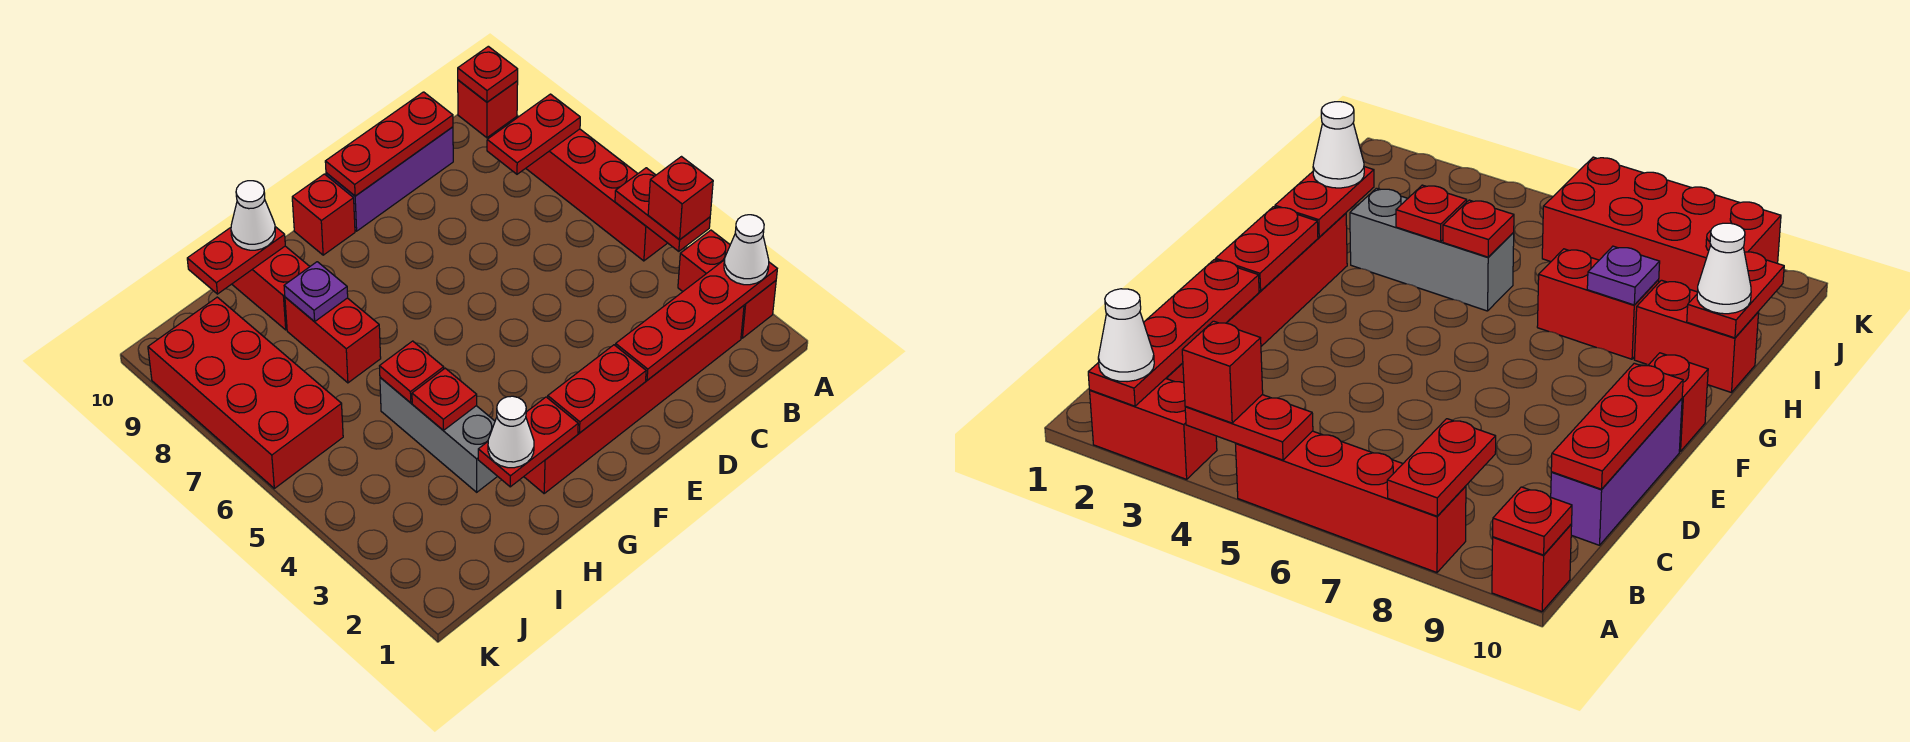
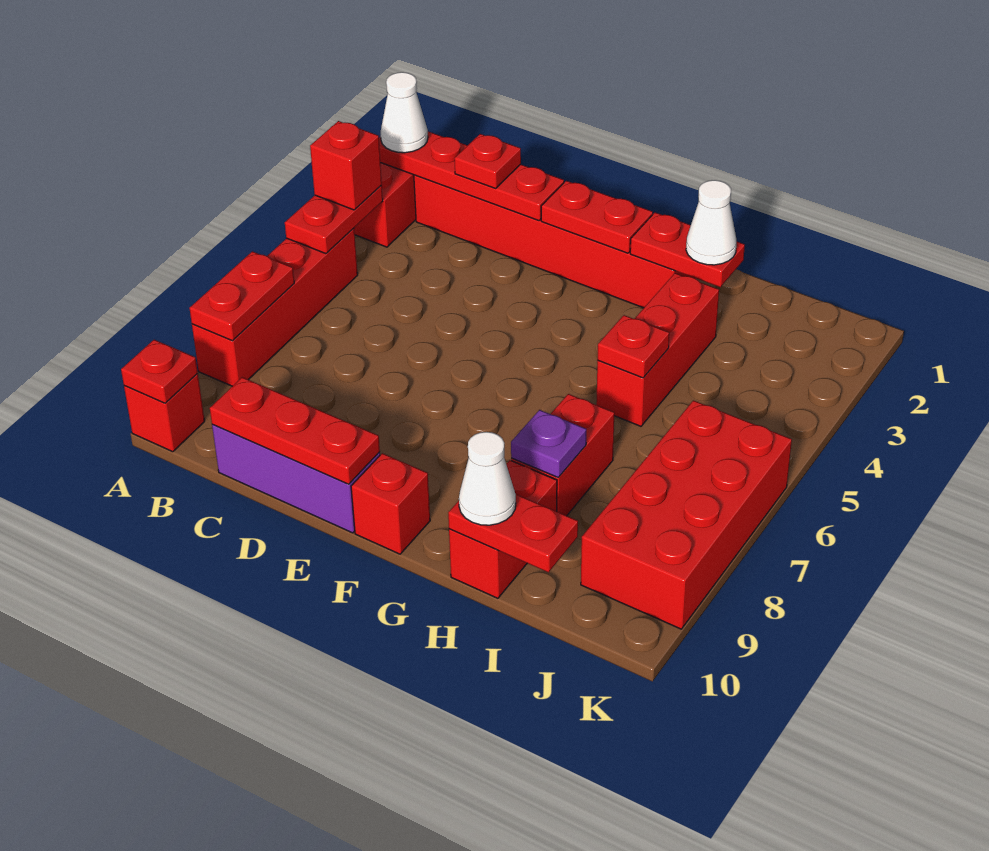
red plate A8:B8 level 2 -> red plate A7:A8 level 2
grey brick H3:H5 level 1 -> red brick H3:H5 level 1
red plate H4 level 2 -> red plate C2 level 3

